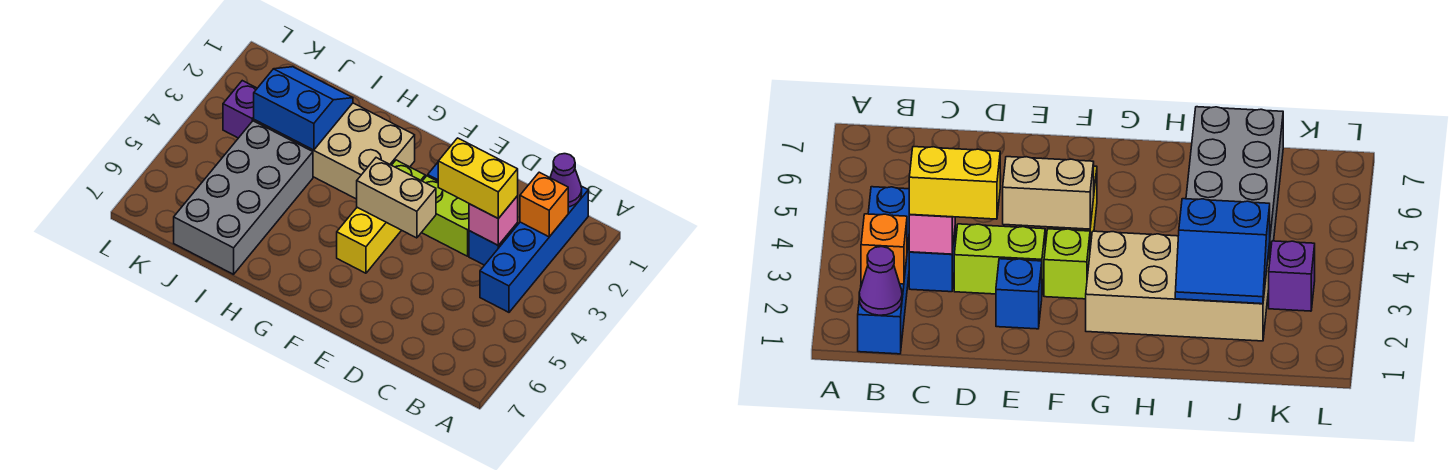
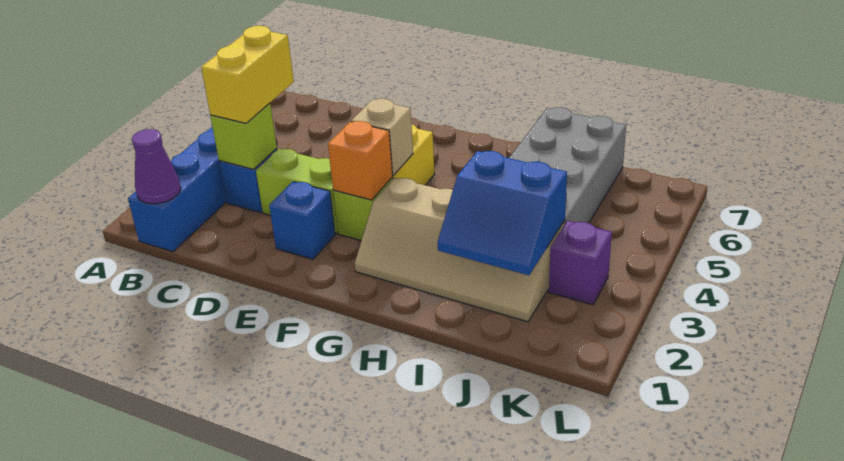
orange brick B2 level 2 -> orange brick F3 level 2
pink brick C3 level 2 -> lime brick C3 level 2
yellow brick C3:D3 level 3 -> yellow brick C3:C4 level 3
tan brick E4:F4 level 2 -> tan brick F4 level 2
tan brick G2:J3 level 1 -> tan slope G2:J3 level 1 top 3

